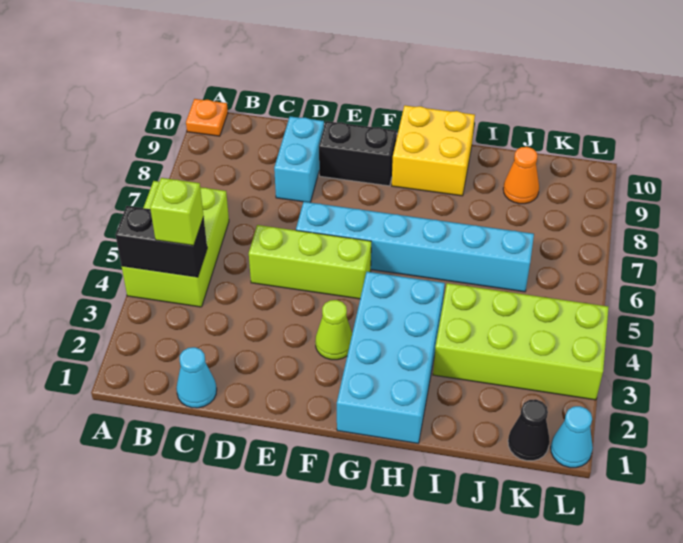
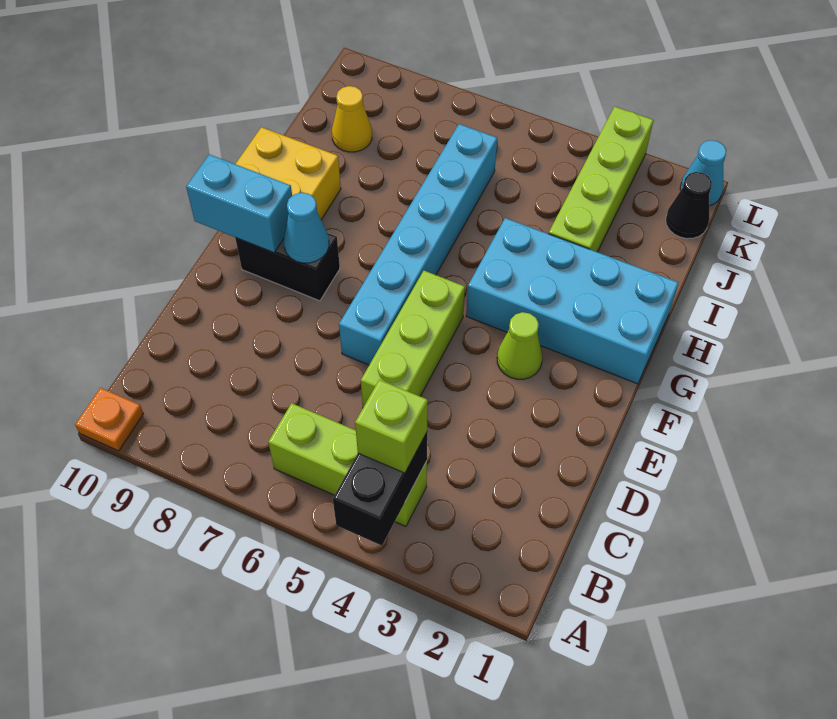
lime brick A4:B6 level 1 -> lime brick B4:B6 level 1
cyan cone C1 level 1 -> cyan cone F8 level 2
cyan brick D8:D9 level 1 -> cyan brick F9:F10 level 2
black brick E9:F9 level 1 -> black brick F8:F9 level 1
lime brick I3:L4 level 1 -> lime brick I3:L3 level 1
orange cone J9 level 1 -> yellow cone J9 level 1

